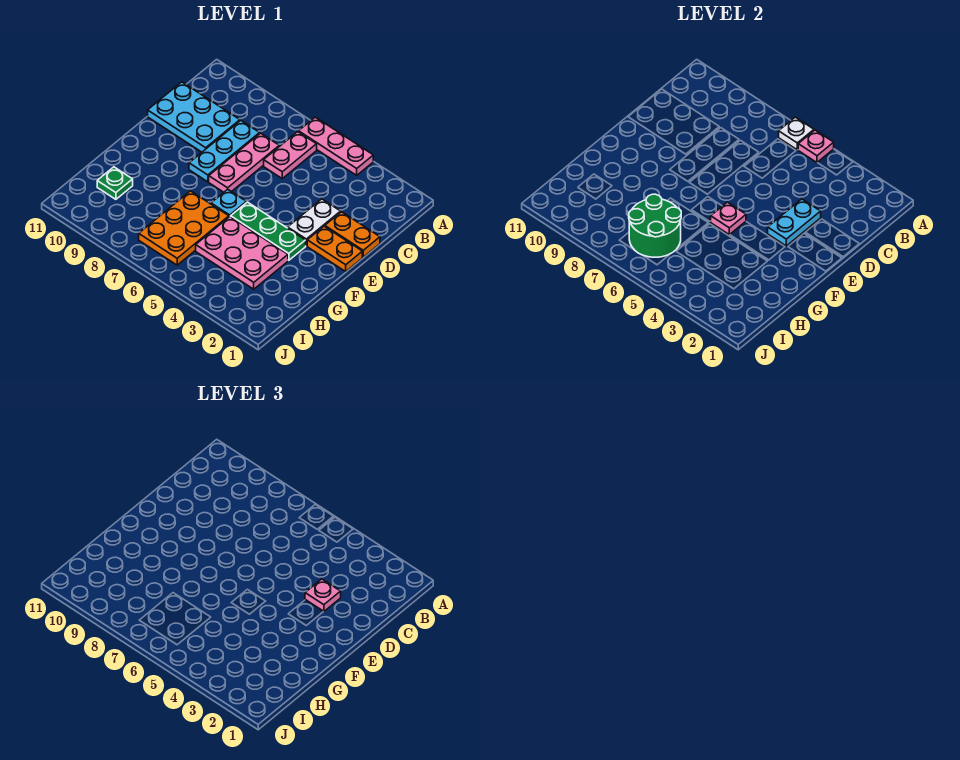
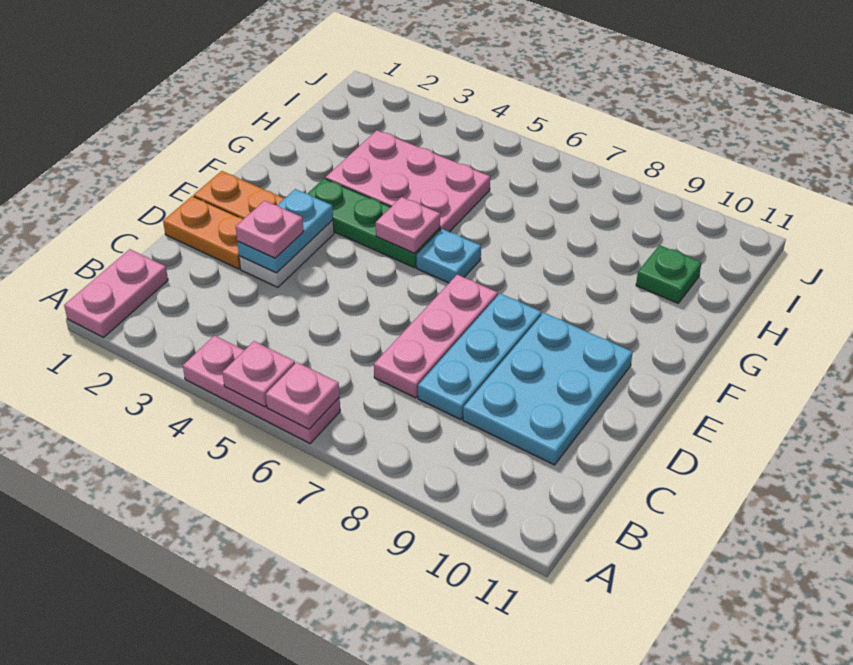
white plate A6 level 2 -> pink plate A6 level 2
pink plate B6:C6 level 1 -> pink plate A1:B1 level 1
cyan plate C9:D11 level 1 -> cyan plate C9:E10 level 1
orange plate G6:I7 level 1 -> none
green round brick H6:I7 level 2 -> none

